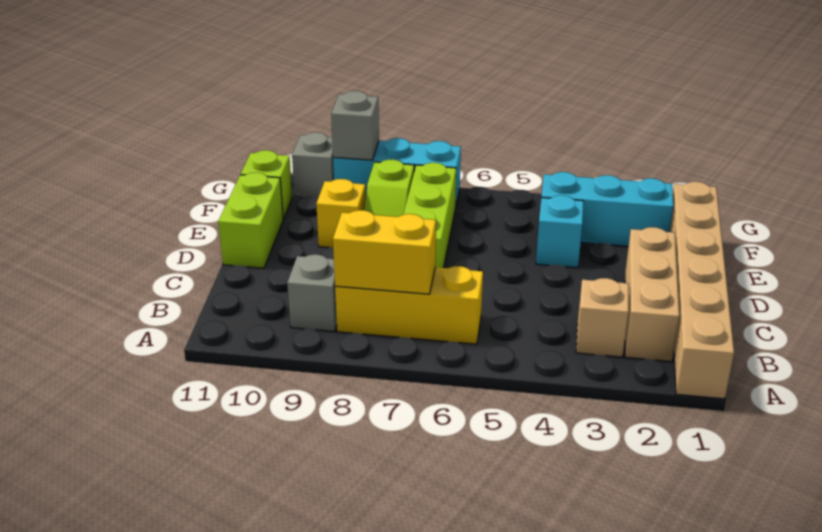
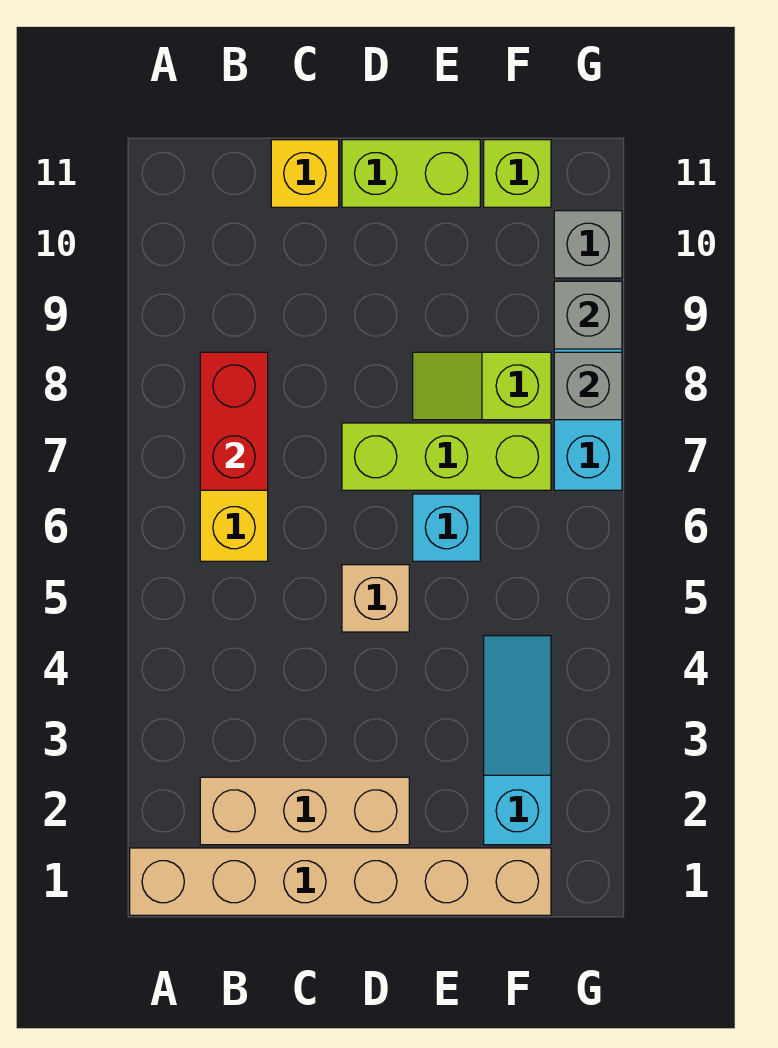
tan brick B3 level 1 -> tan brick D5 level 1
yellow brick B7:B8 level 2 -> red brick B7:B8 level 2
grey brick B9 level 1 -> grey brick G8 level 2
cyan brick E4 level 1 -> cyan brick E6 level 1
yellow brick E9 level 1 -> yellow brick C11 level 1
cyan brick F2:F4 level 1 -> cyan slope F2:F4 level 1 top 2

